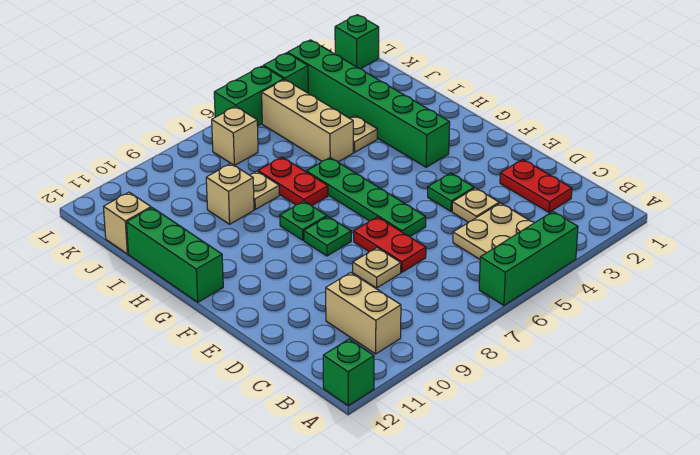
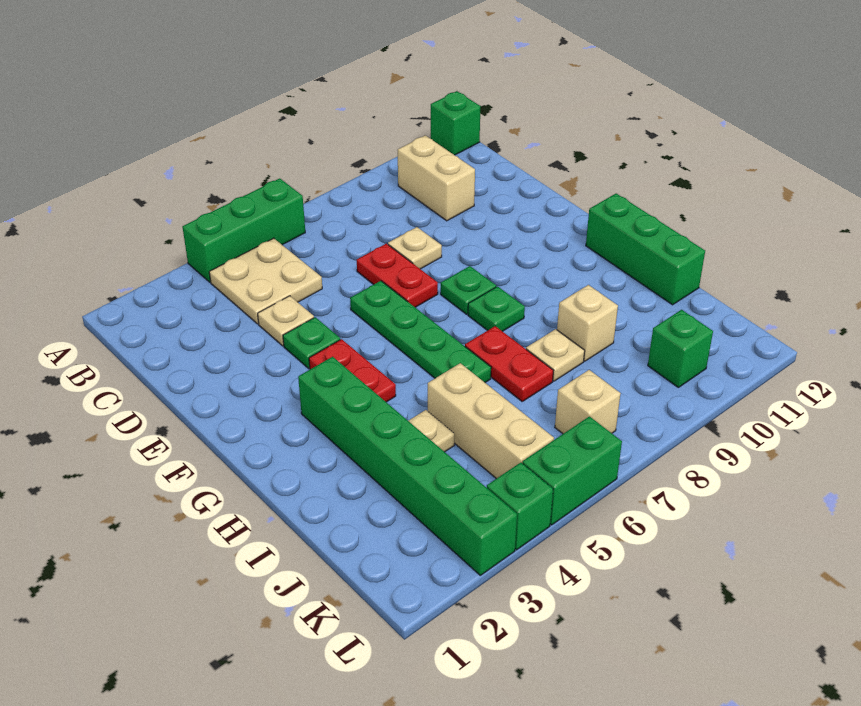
red plate C2:D2 level 1 -> red plate F4:G4 level 1
tan brick J12 level 1 -> none
green brick L1 level 1 -> green brick K10 level 1

